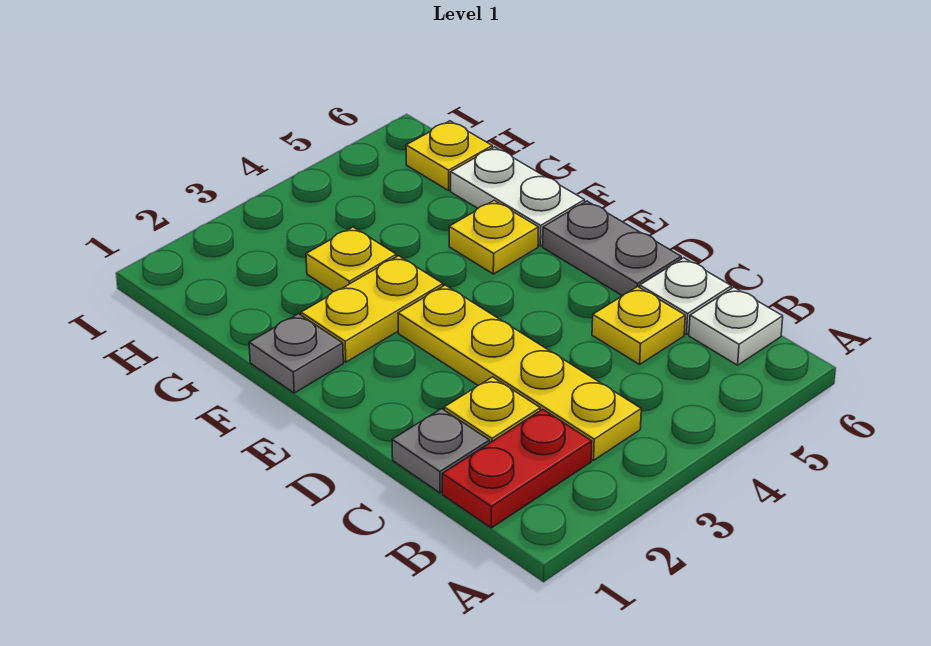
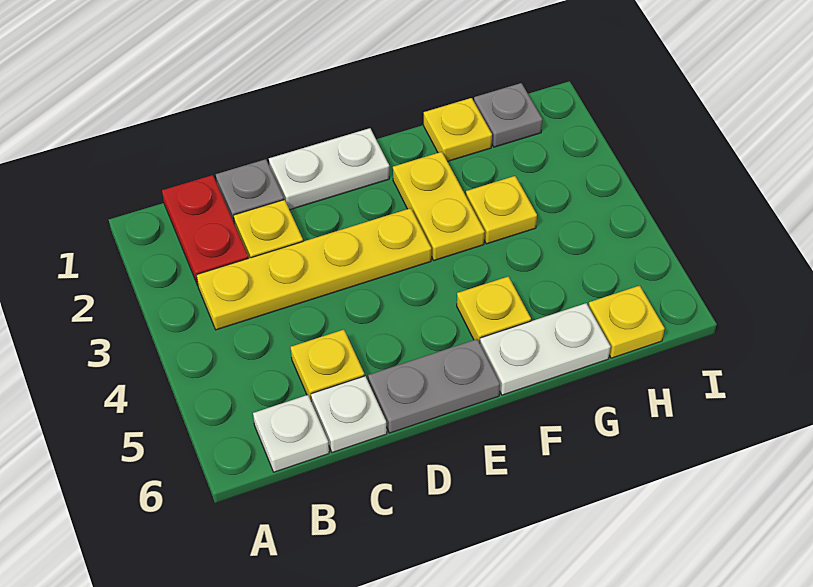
none -> white plate D1:E1 level 1
grey plate F1 level 1 -> grey plate H1 level 1
none -> yellow plate G1 level 1

